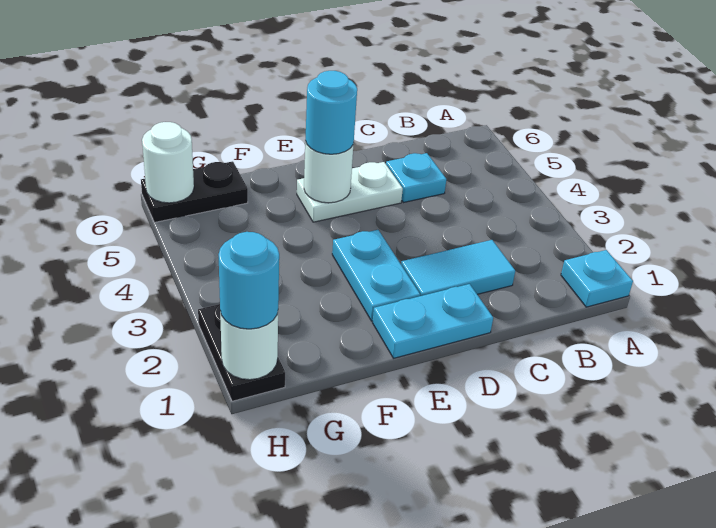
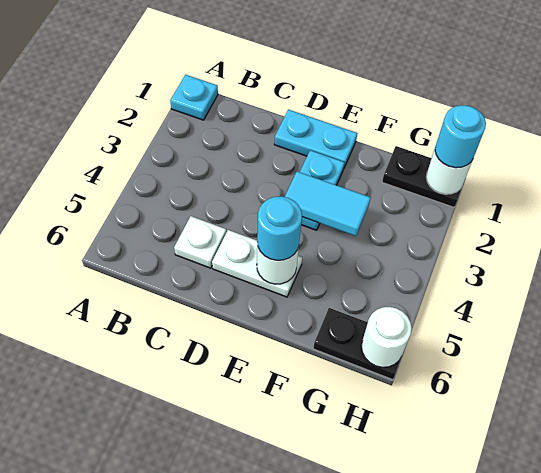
cyan tile C2:D2 level 1 -> cyan tile E3:F3 level 2
cyan plate C5 level 1 -> white plate C5 level 1
black plate H1:H2 level 1 -> black plate G1:H1 level 1

